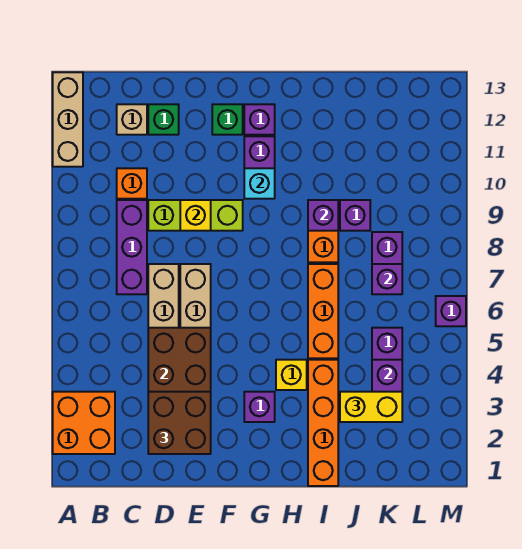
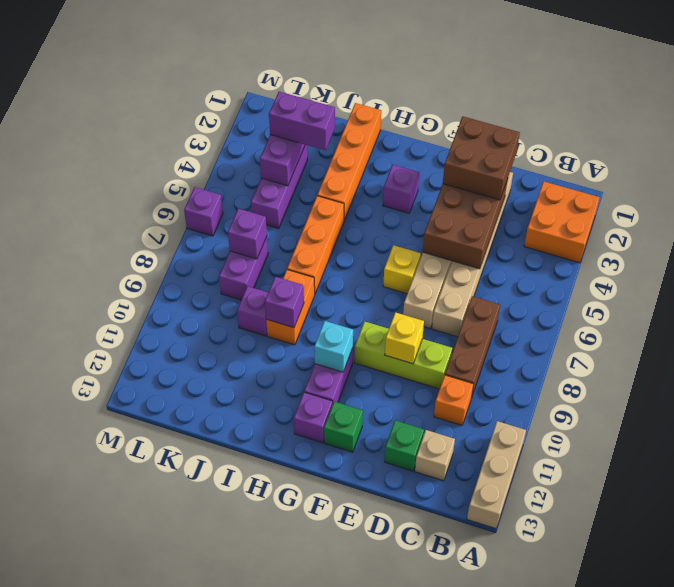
purple brick C7:C9 level 1 -> brown brick C7:C9 level 1
yellow brick H4 level 1 -> yellow brick F6 level 1
yellow brick J3:K3 level 3 -> purple brick J3:K3 level 3

